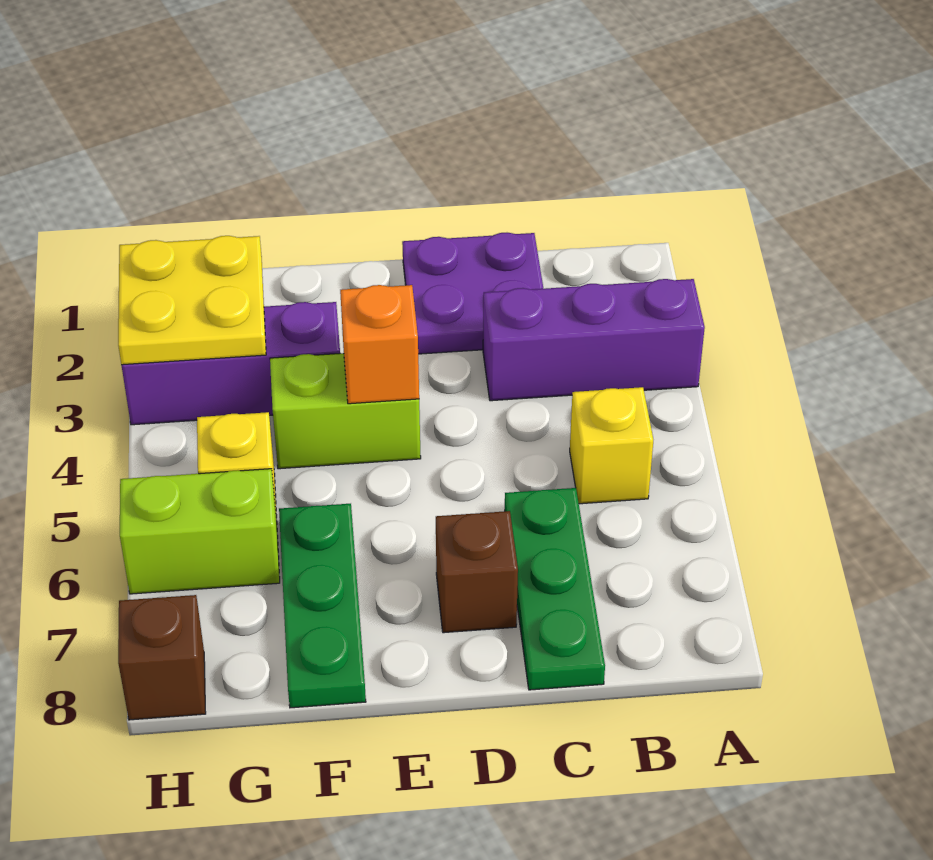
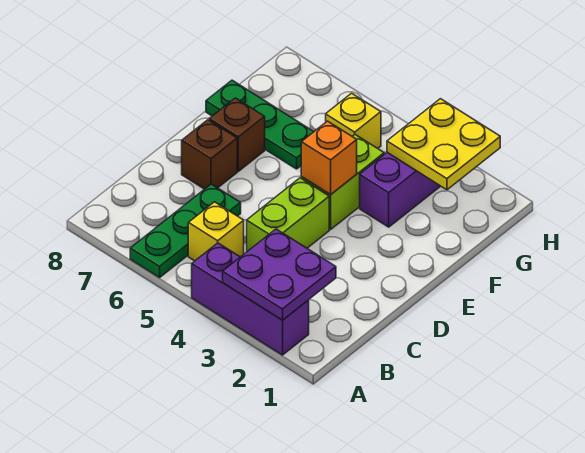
purple brick A3:C3 level 1 -> purple brick A2:A4 level 1
purple plate C1:D2 level 1 -> purple plate A2:B3 level 2
green plate C6:C8 level 1 -> green plate A6:C6 level 1
lime brick G6:H6 level 1 -> lime brick C4:D4 level 1
brown brick H8 level 1 -> brown brick E7 level 1

